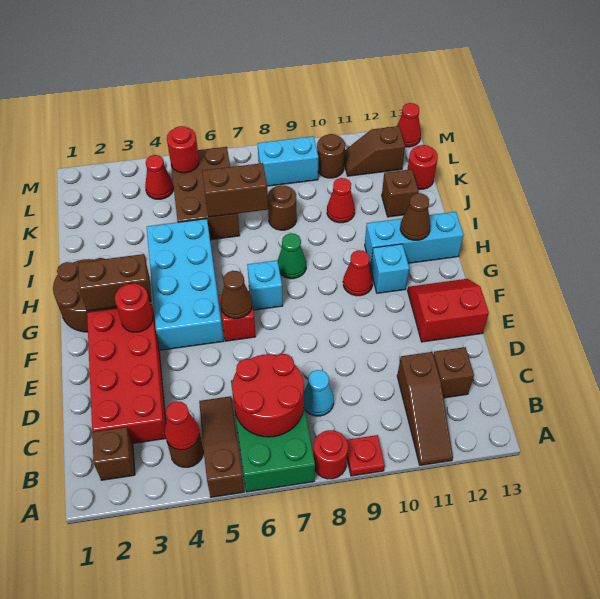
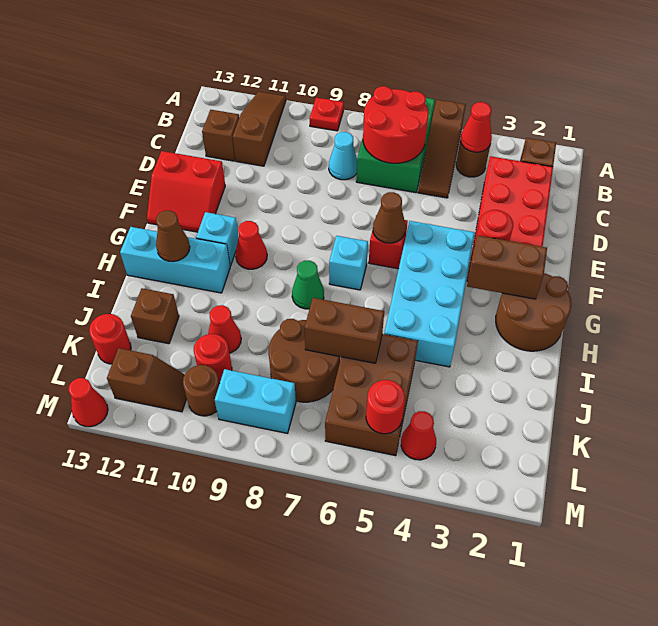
red round brick A8 level 1 -> red round brick K10 level 1
brown round brick J8 level 1 -> brown round brick J7:K8 level 1

